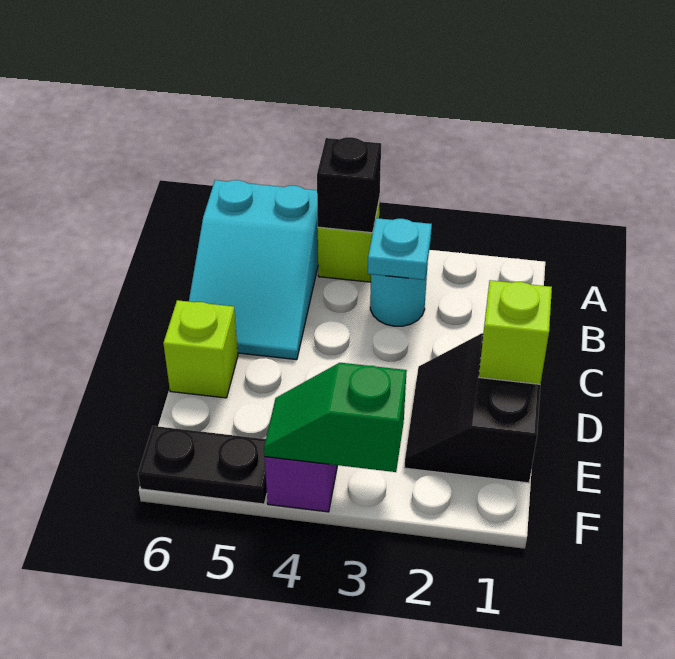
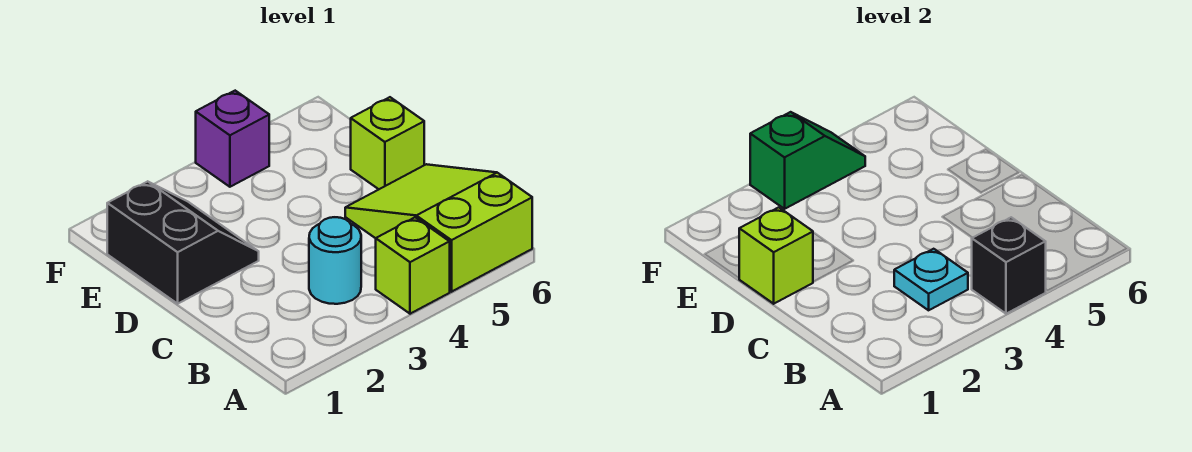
cyan slope A5:C6 level 1 top A -> lime slope A5:C6 level 1 top A
black plate F5:F6 level 1 -> none

